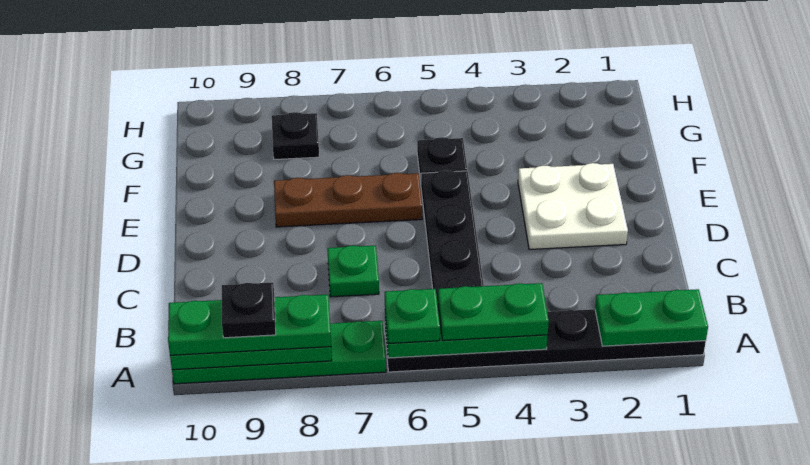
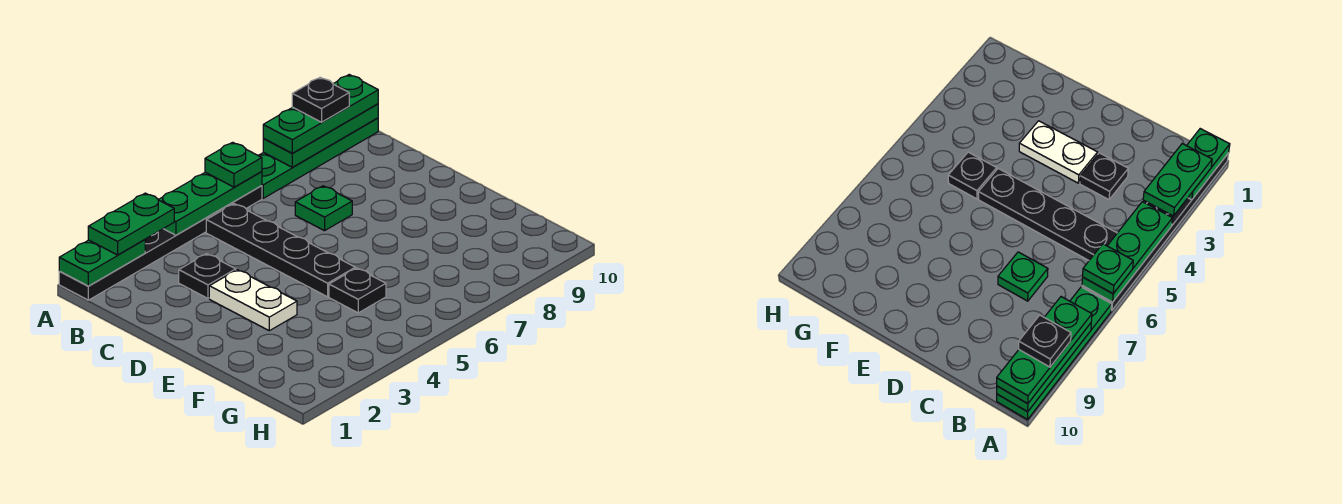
green plate A4:A5 level 3 -> green plate A2:A3 level 3
white plate D2:E3 level 1 -> white plate D3:E3 level 1
brown plate E6:E8 level 1 -> none
black plate G8 level 1 -> black plate C3 level 1

